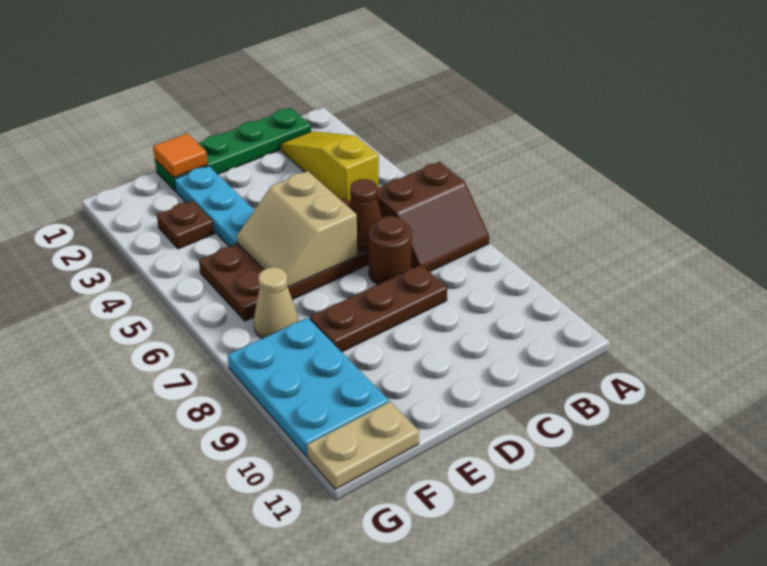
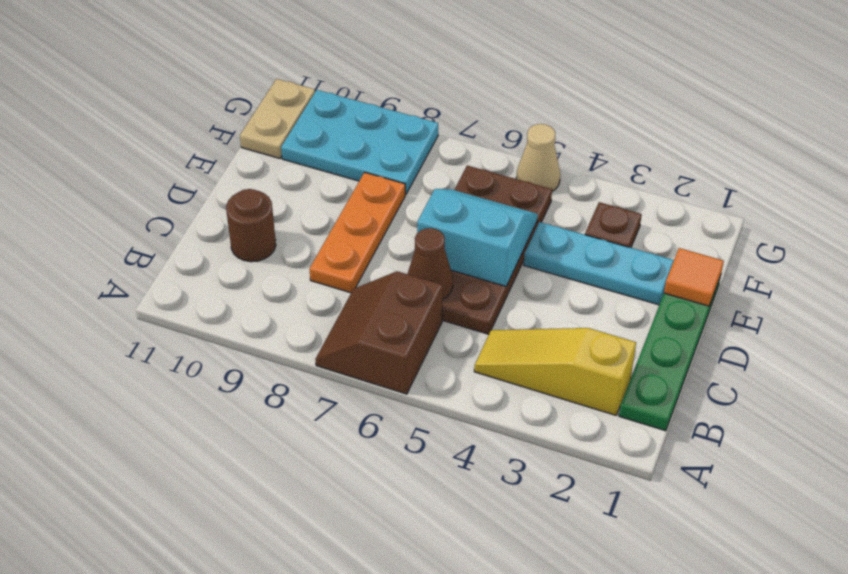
yellow slope B2:B4 level 1 top 4 -> yellow slope B2:B4 level 1 top 2
brown round brick C7 level 1 -> brown round brick C10 level 1
brown plate C8:E8 level 1 -> orange plate C8:E8 level 1
tan slope D5:E6 level 2 top D -> cyan slope D5:E6 level 2 top D
tan cone F7 level 1 -> tan cone G5 level 1

